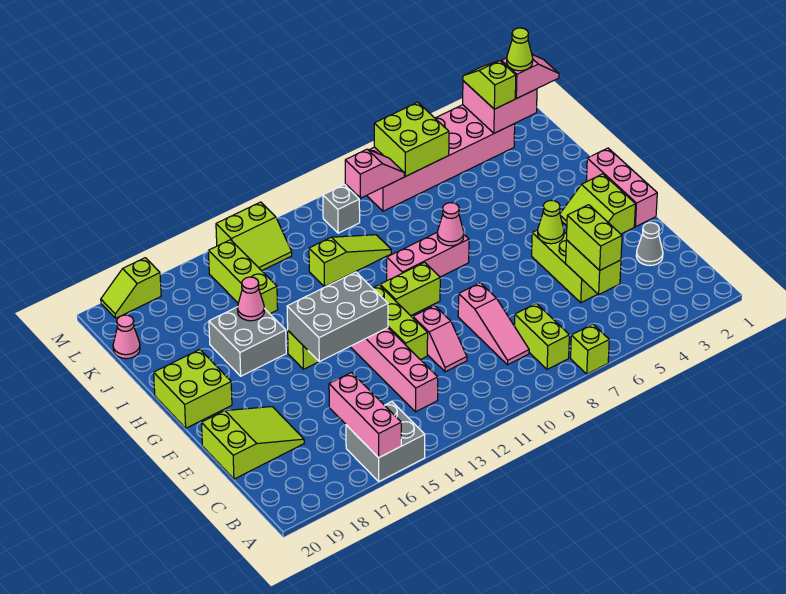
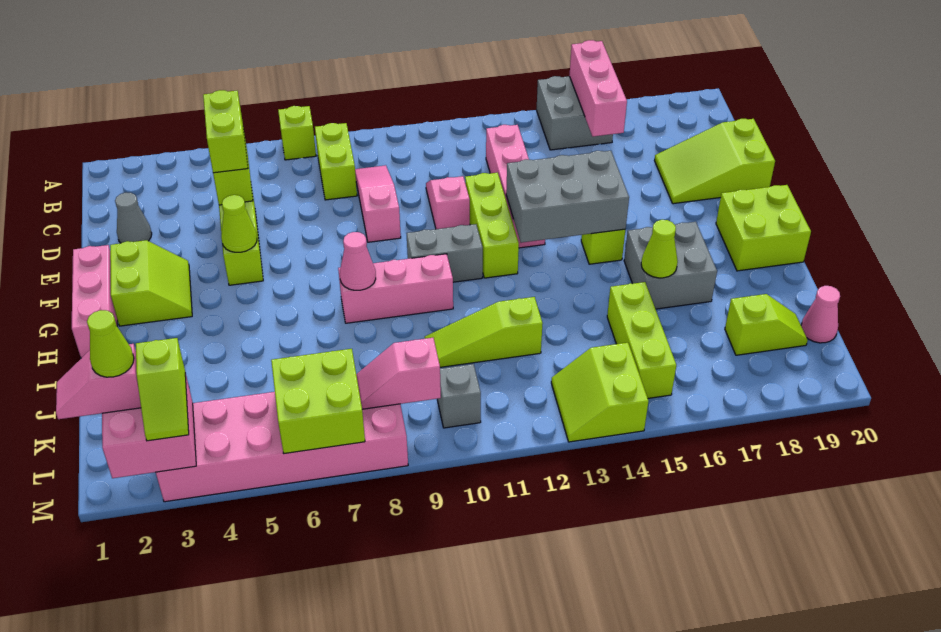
lime brick G10:G11 level 1 -> grey brick G10:G11 level 1
pink cone I16 level 2 -> lime cone I16 level 2
lime slope L13:M14 level 1 top M -> lime slope L13:M14 level 1 top 14
lime slope M18:M19 level 1 top 18 -> lime slope K18:K19 level 1 top 18

